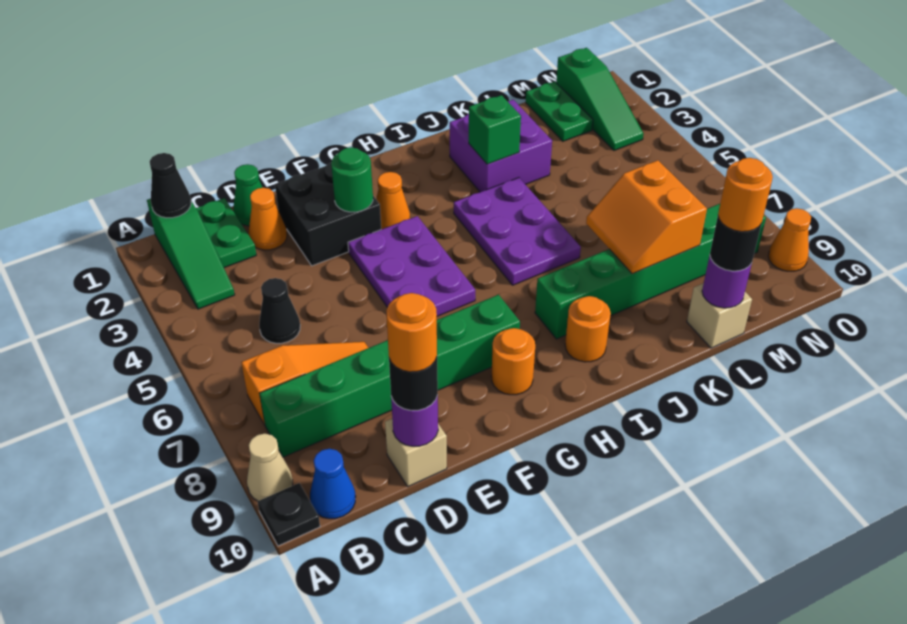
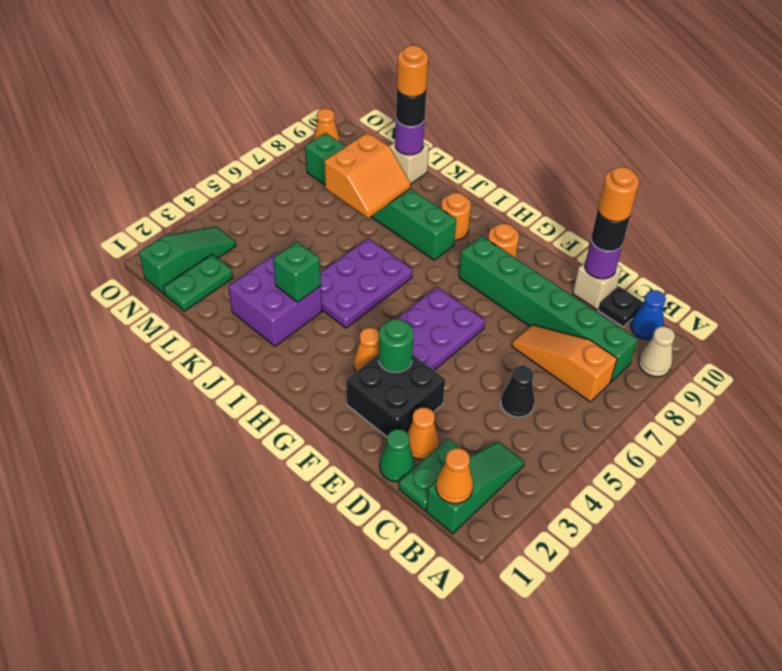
black plate A10 level 1 -> black plate C10 level 1
black cone B1 level 2 -> orange cone B1 level 2

